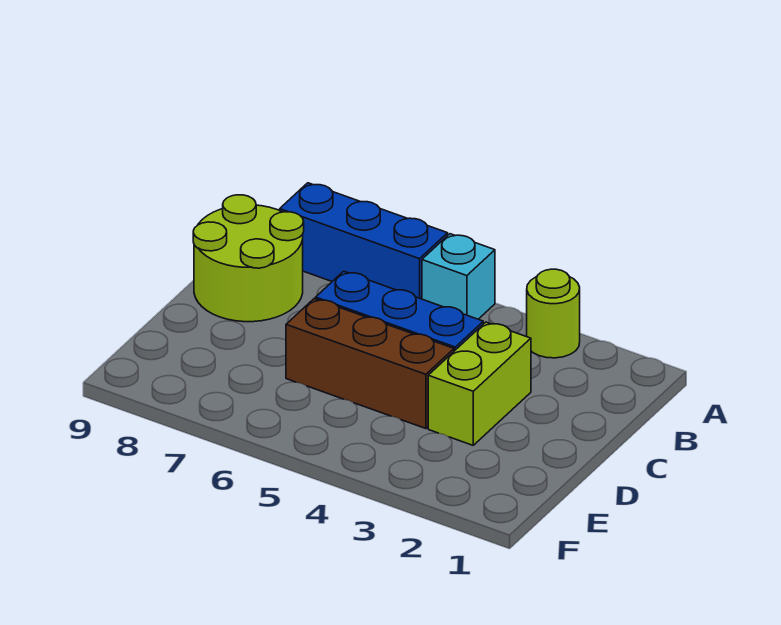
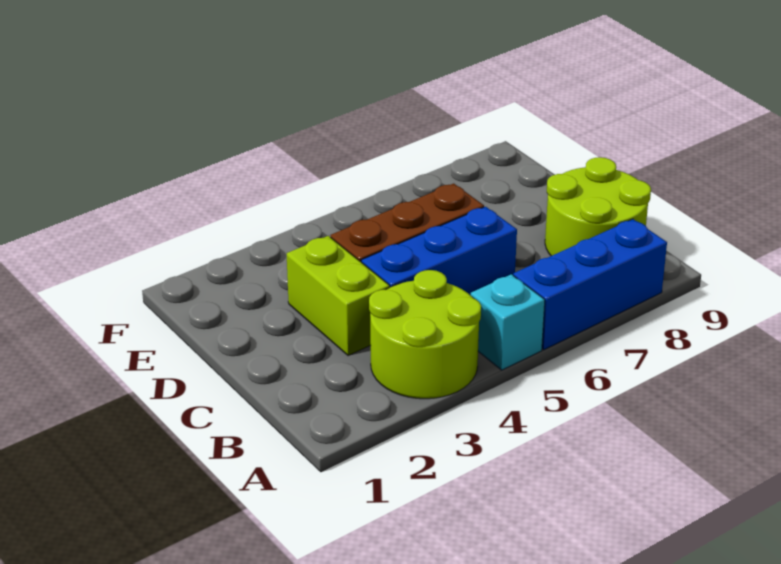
lime round brick A3 level 1 -> lime round brick A3:B4 level 1

